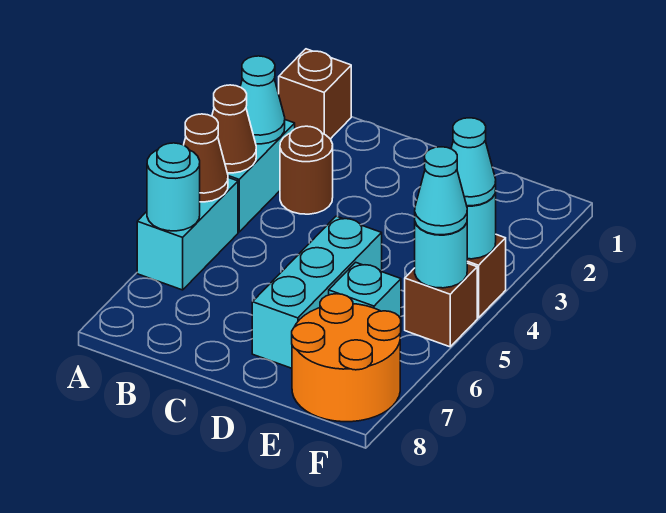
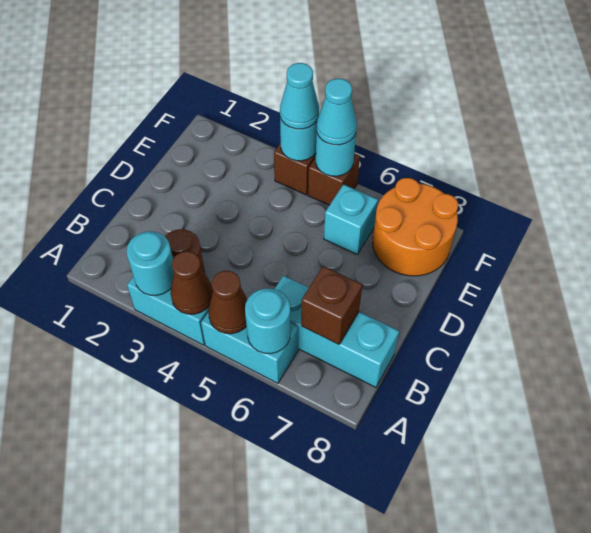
brown brick A1 level 1 -> brown brick B7 level 2
cyan cone A3 level 2 -> cyan round brick A3 level 2
cyan brick D5:D7 level 1 -> cyan brick B6:B8 level 1

